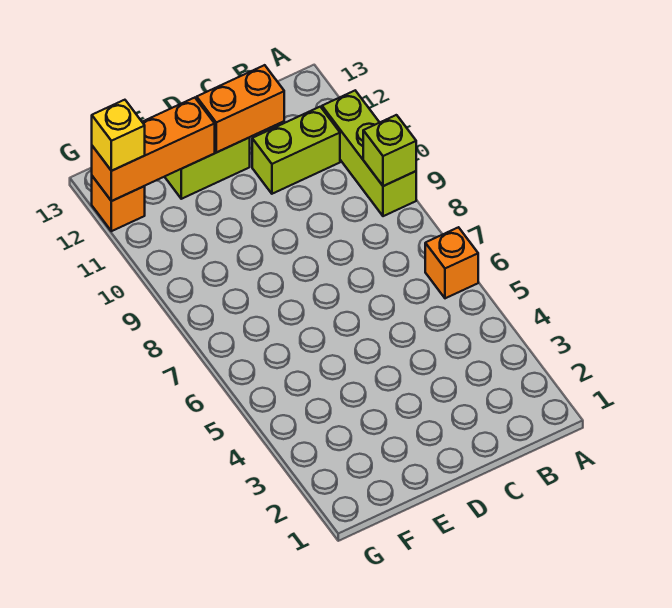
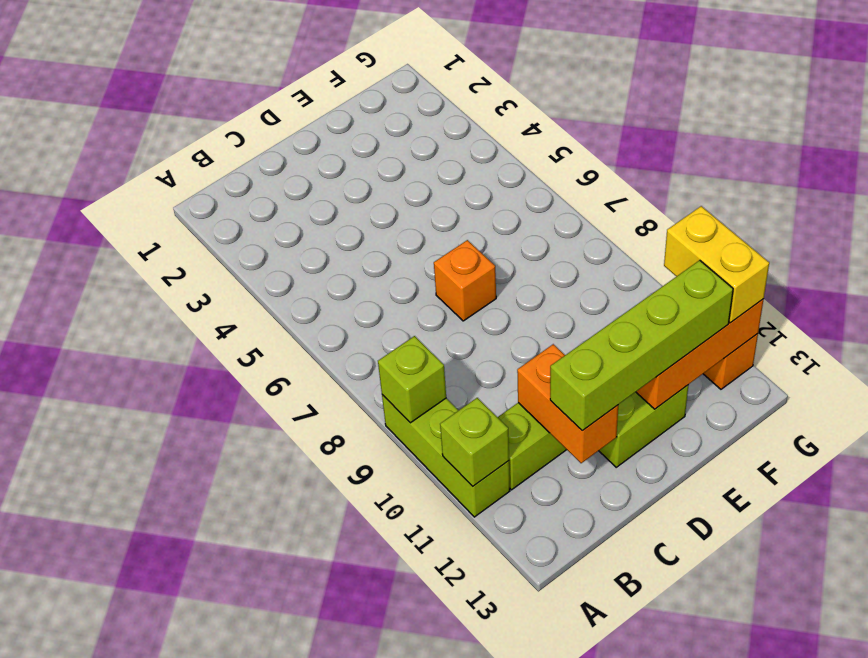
orange brick A6 level 1 -> orange brick D7 level 1
none -> lime brick A11 level 2
orange brick C12:D12 level 2 -> orange brick C11:C12 level 2
none -> lime brick C12:F12 level 3
yellow brick G12 level 3 -> yellow brick G11:G12 level 3

